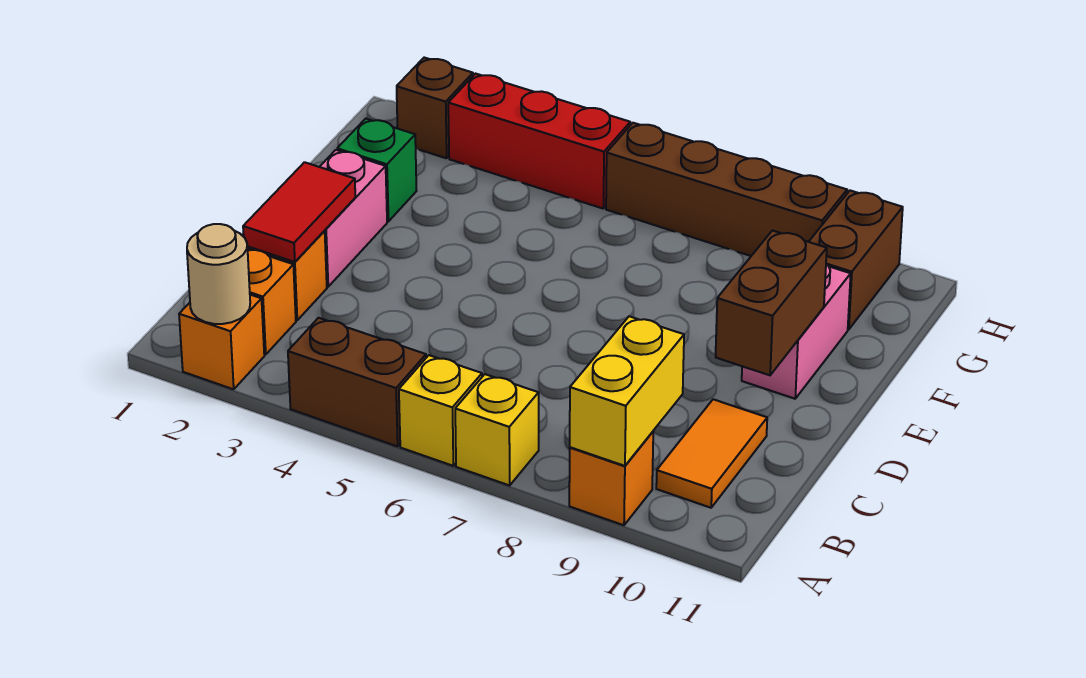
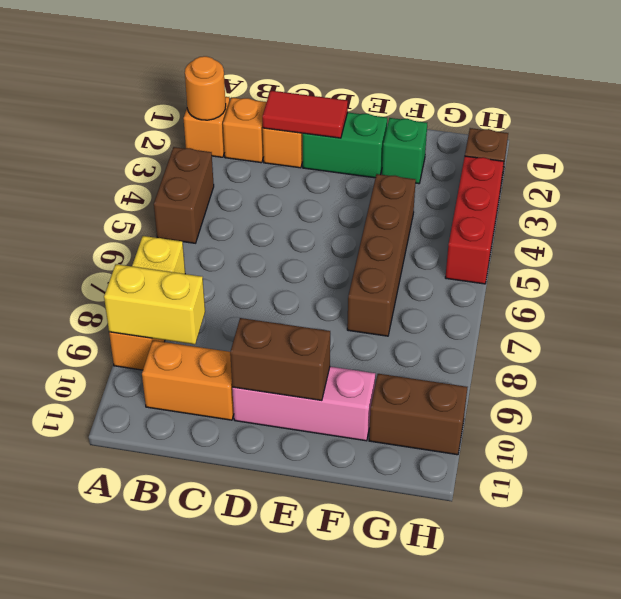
tan round brick A2 level 2 -> orange round brick A2 level 2
yellow brick A6 level 1 -> none
orange tile B10:C10 level 1 -> orange brick B10:C10 level 1
pink brick D2:E2 level 1 -> green brick D2:E2 level 1
pink brick E10:F10 level 1 -> pink brick D10:F10 level 1
brown brick H6:H9 level 1 -> brown brick F4:F7 level 1

